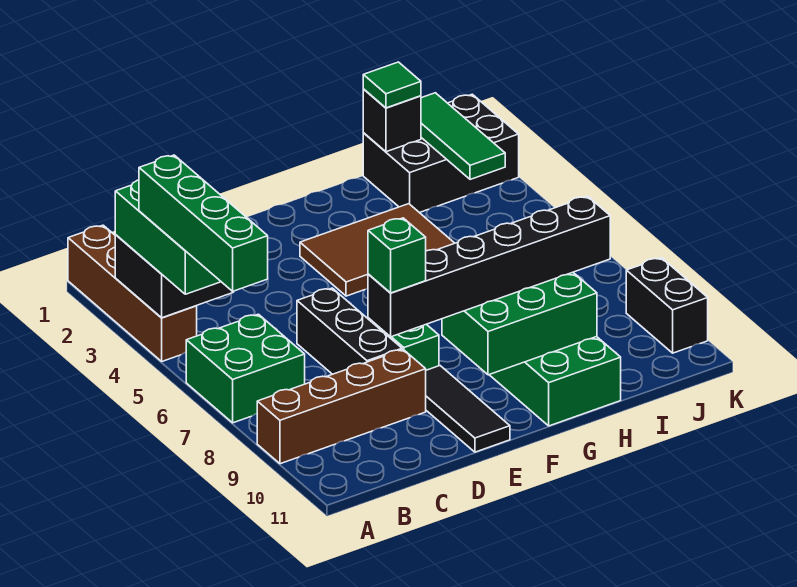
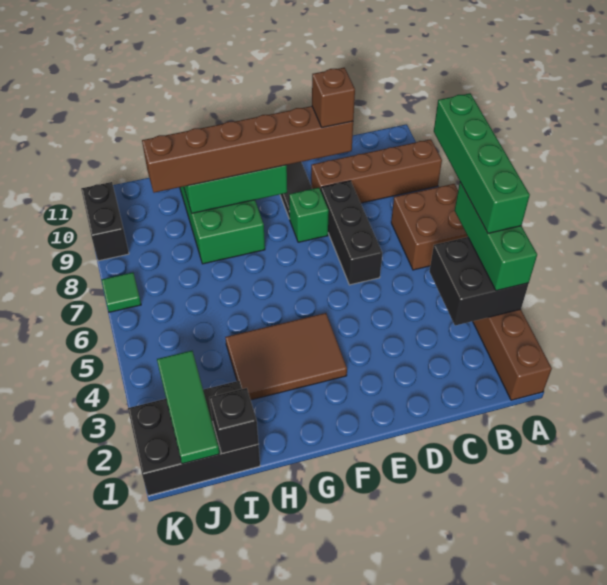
green brick A6:B7 level 1 -> brown brick A6:B7 level 1
black brick D9:I9 level 3 -> brown brick D9:I9 level 3
green brick D9 level 4 -> brown brick D9 level 4
green tile I1 level 3 -> green tile K7 level 1

